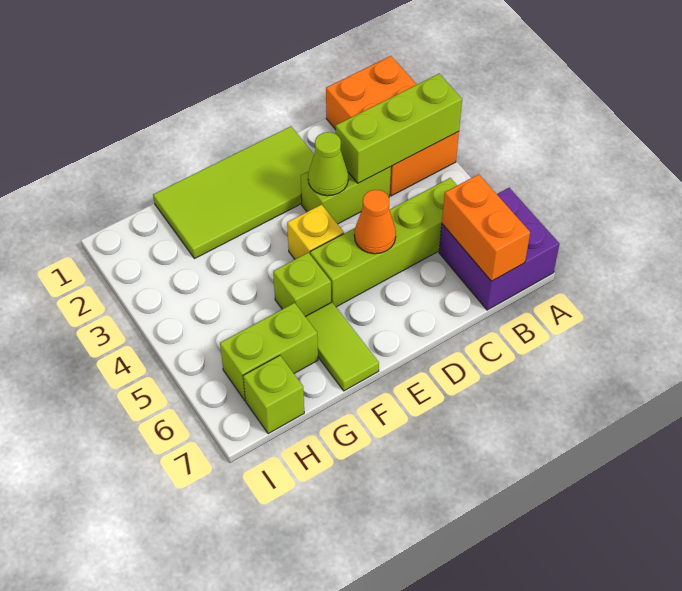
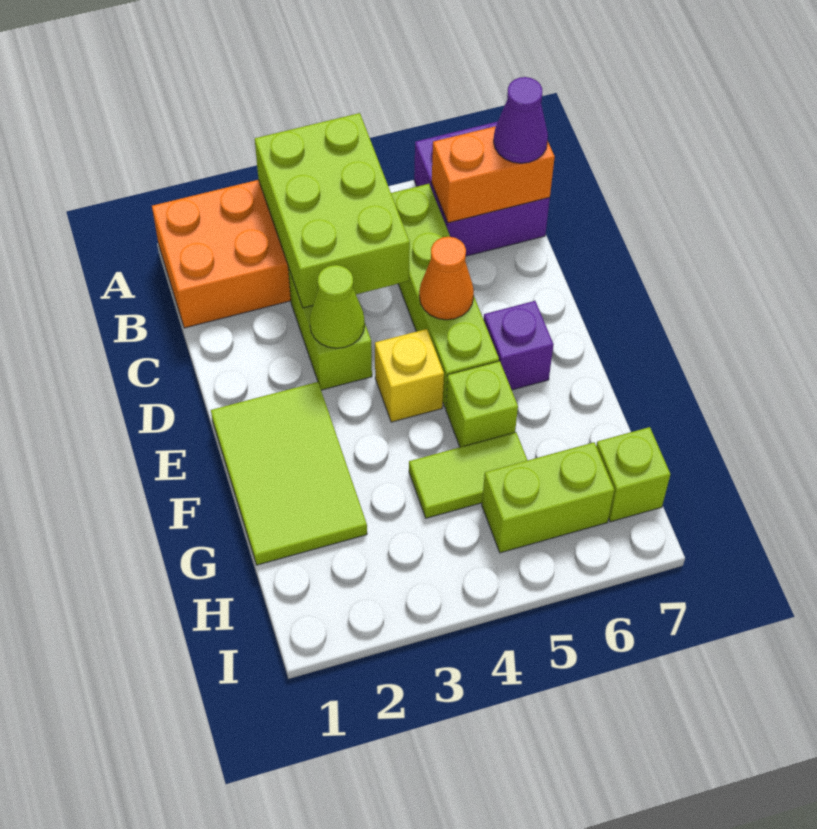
lime brick A3:C3 level 2 -> lime brick A3:C4 level 2
none -> purple cone B7 level 3
lime tile D1:G2 level 1 -> lime tile E1:G2 level 1
none -> purple brick E6 level 1
lime tile F6:F7 level 1 -> lime tile G4:G5 level 1
lime brick G6:H6 level 1 -> lime brick H5:H6 level 1

